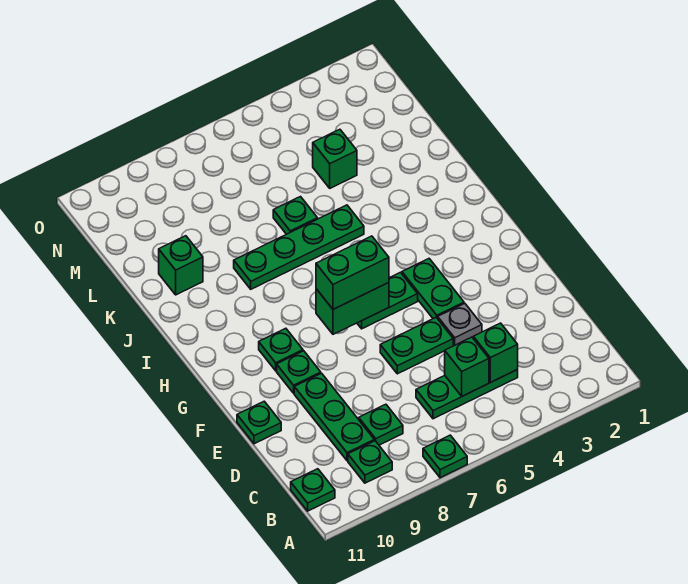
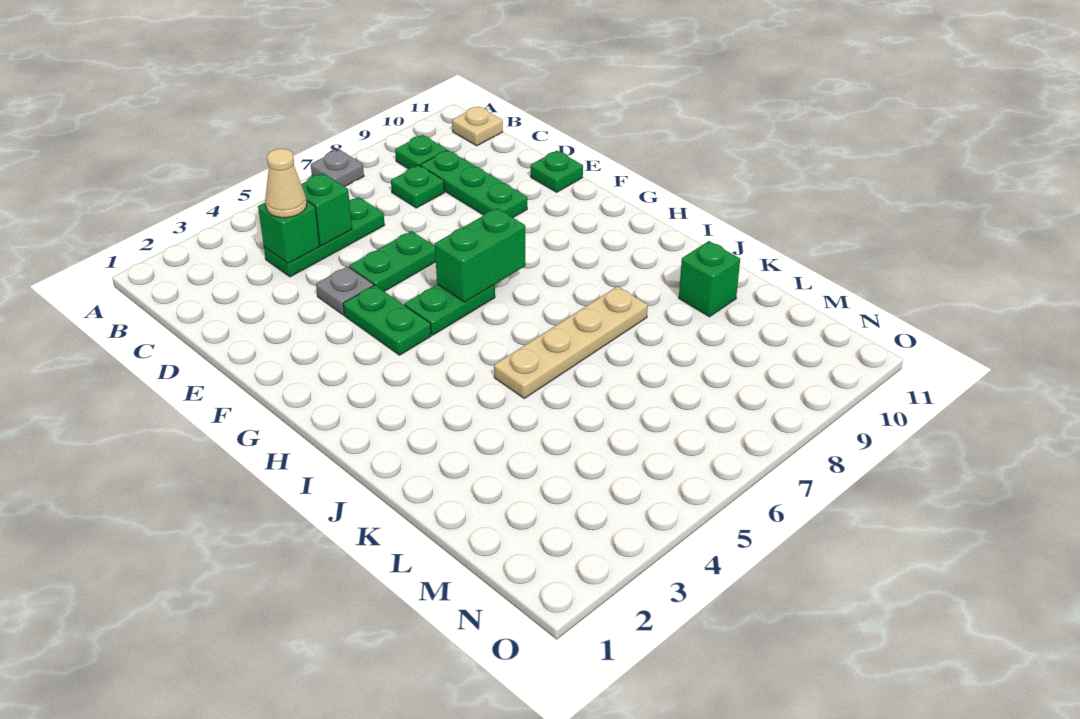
green plate A7 level 1 -> grey plate A7 level 1
green plate B11 level 1 -> tan plate B11 level 1
none -> tan cone C4 level 3
green plate F9 level 1 -> none
green brick G6:G7 level 3 -> none
green plate G9 level 1 -> none
green plate J5:J8 level 1 -> tan plate J5:J8 level 1
green plate K6 level 1 -> none
green brick L4 level 1 -> none

